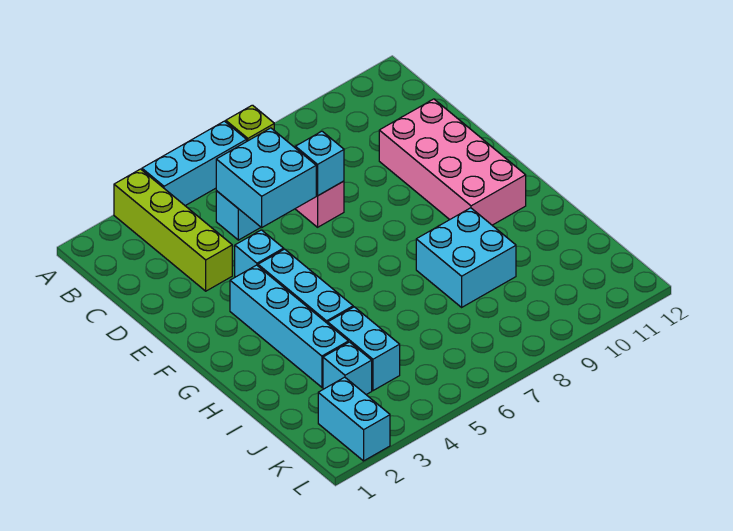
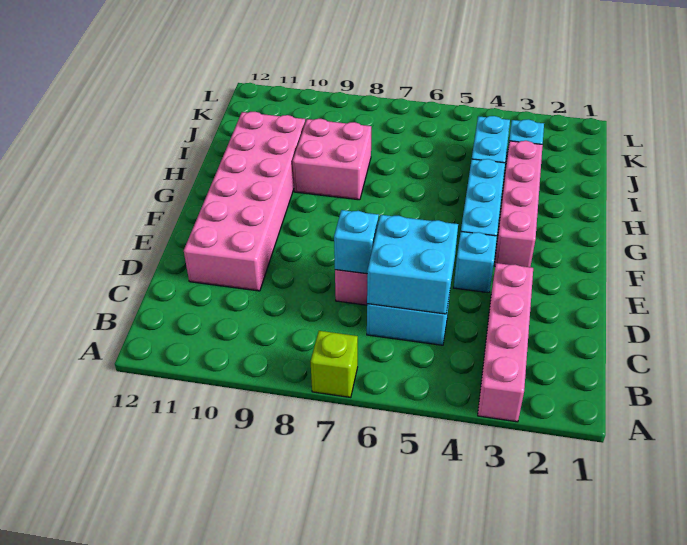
lime brick A3:D3 level 1 -> pink brick A3:D3 level 1
cyan brick A4:A6 level 1 -> none
pink brick D10:G11 level 1 -> pink brick D10:I11 level 1
cyan brick F3:I3 level 1 -> pink brick F3:I3 level 1
cyan brick H8:I9 level 1 -> pink brick H8:I9 level 1
cyan brick K2:L2 level 1 -> none

